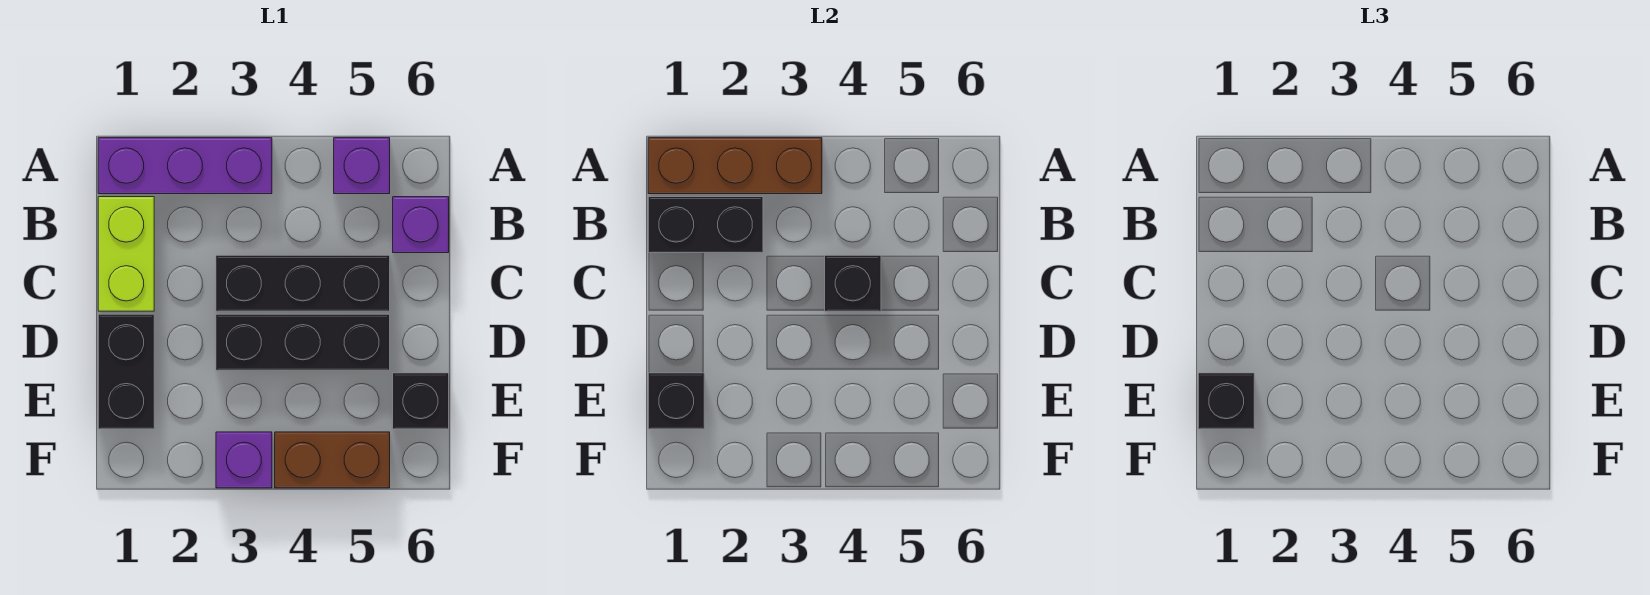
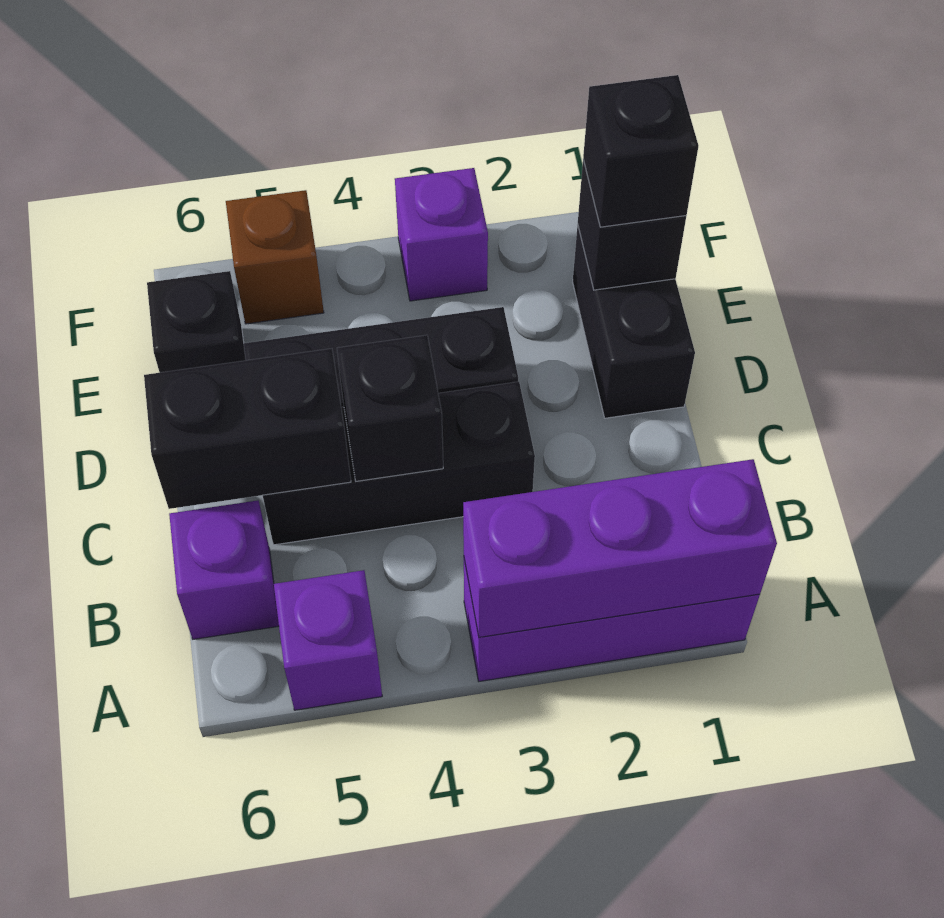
brown brick A1:A3 level 2 -> purple brick A1:A3 level 2
lime brick B1:C1 level 1 -> none
black brick B1:B2 level 2 -> black brick C5:C6 level 2
brown brick F4:F5 level 1 -> brown brick F5 level 1

